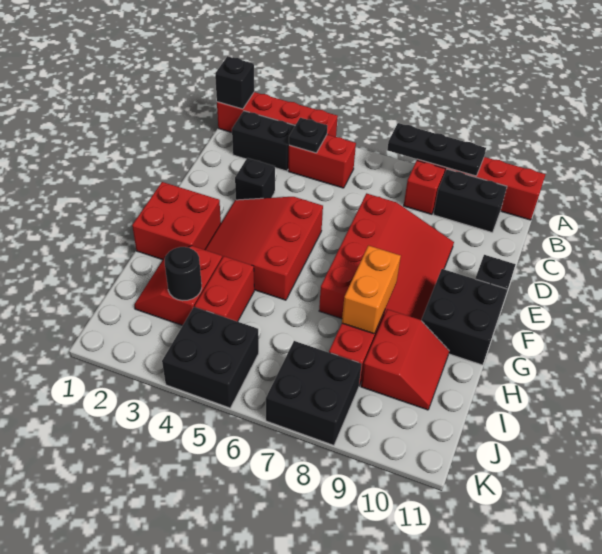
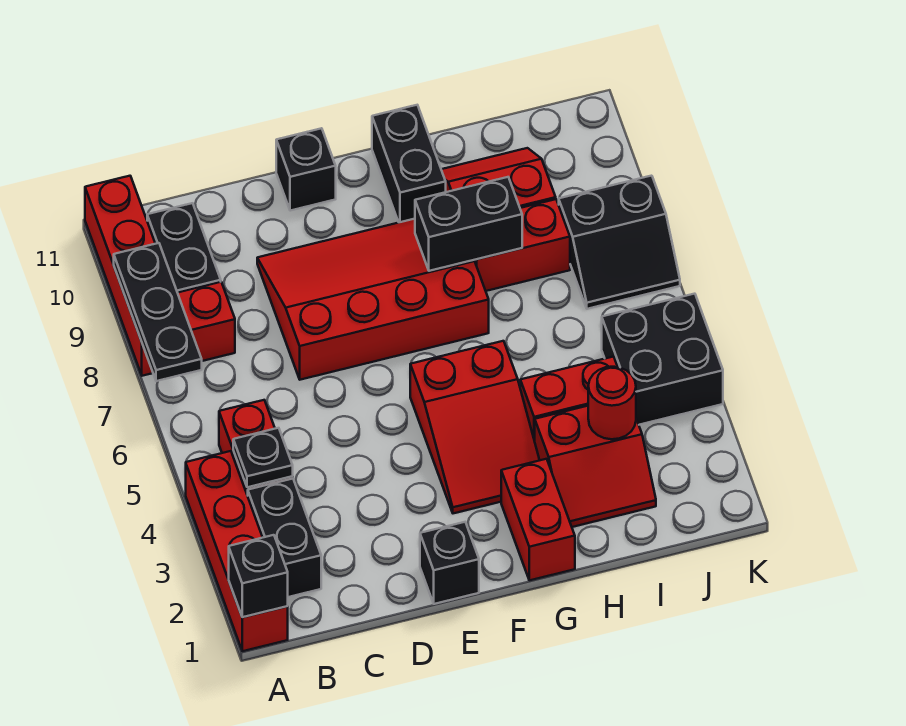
black brick D3 level 1 -> black brick E1 level 1
red slope E3:G5 level 1 top 5 -> red slope F3:G5 level 1 top 5
red brick F1:G2 level 1 -> red brick G1:G2 level 1
black brick F10:G11 level 1 -> black brick G10:G11 level 1
orange brick G8:H8 level 2 -> black brick G8:H8 level 2
black round brick I3 level 2 -> red round brick I3 level 2
black brick J7:K8 level 1 -> black slope J7:K8 level 1 top 8

